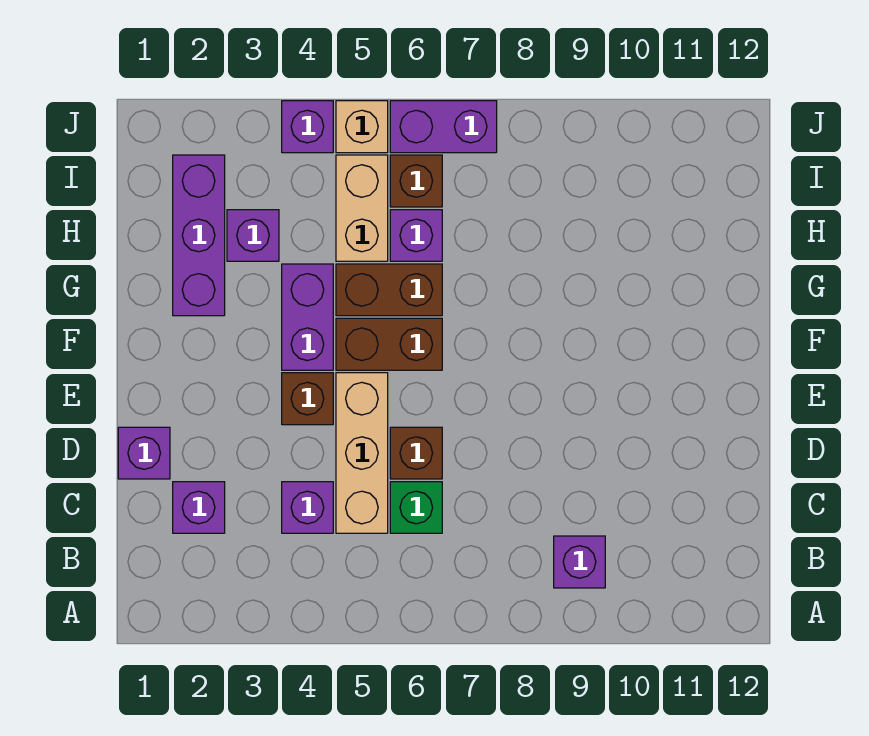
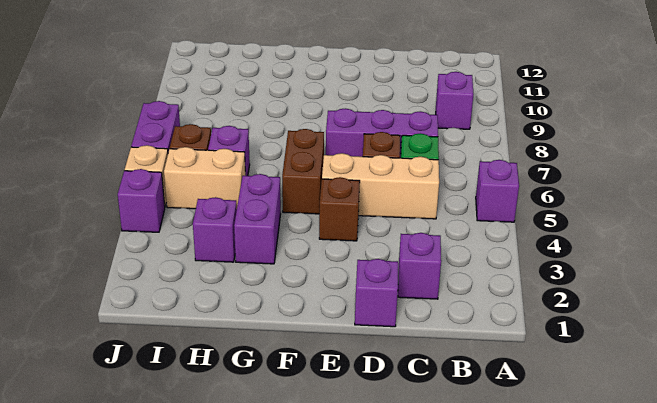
purple brick C4 level 1 -> purple brick A5 level 1
purple brick F4:G4 level 1 -> purple brick G3:G4 level 1
purple brick G2:I2 level 1 -> purple brick C7:E7 level 1
brown brick G5:G6 level 1 -> none

